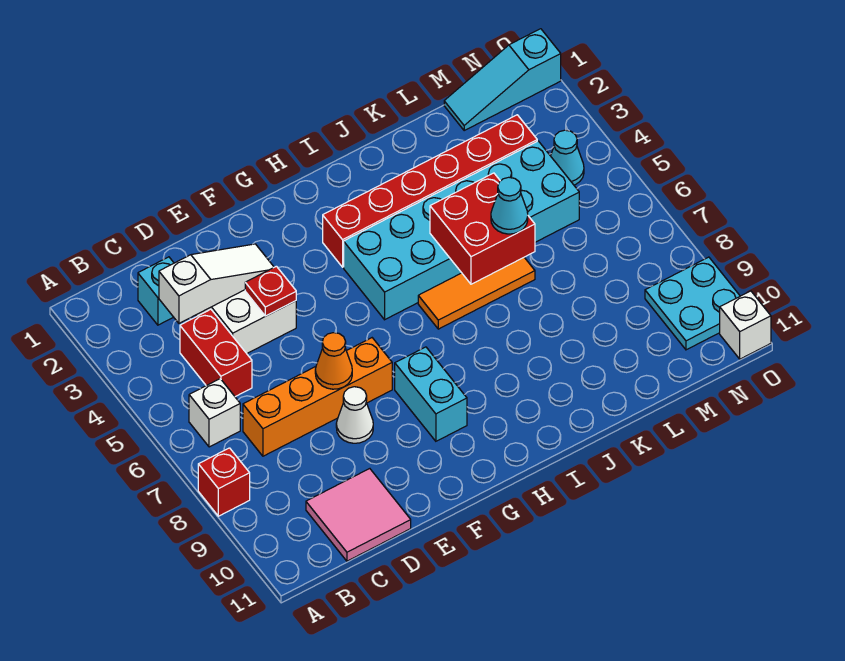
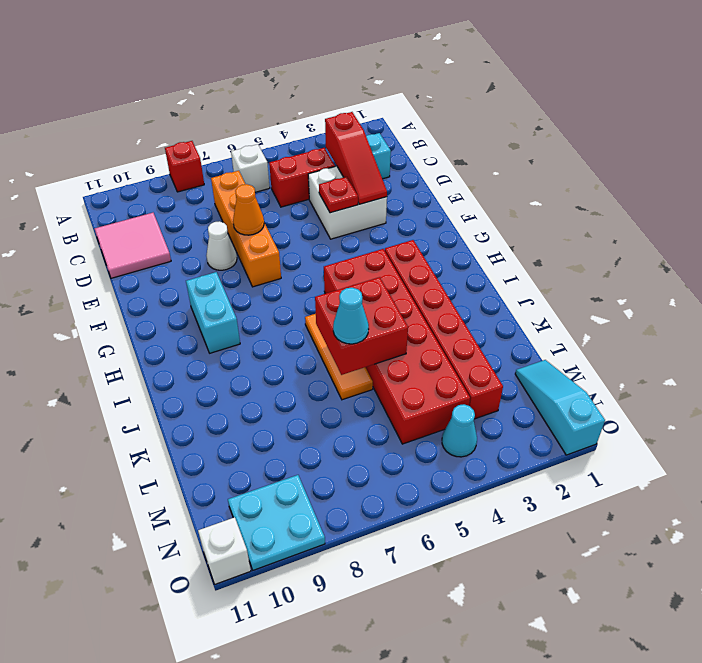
white slope C3:E3 level 2 top C -> red slope C3:E3 level 2 top C
cyan brick G8:G9 level 1 -> cyan brick G9:H9 level 1
cyan brick H4:M5 level 1 -> red brick H4:M5 level 1

